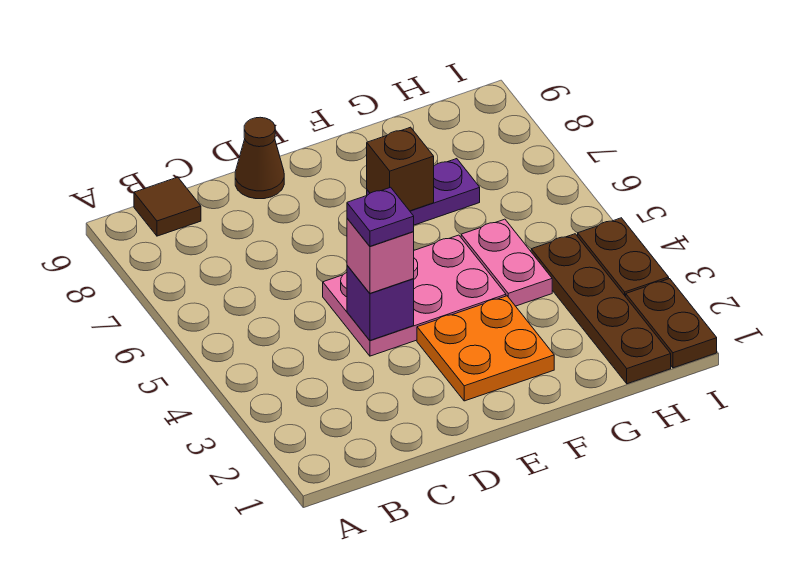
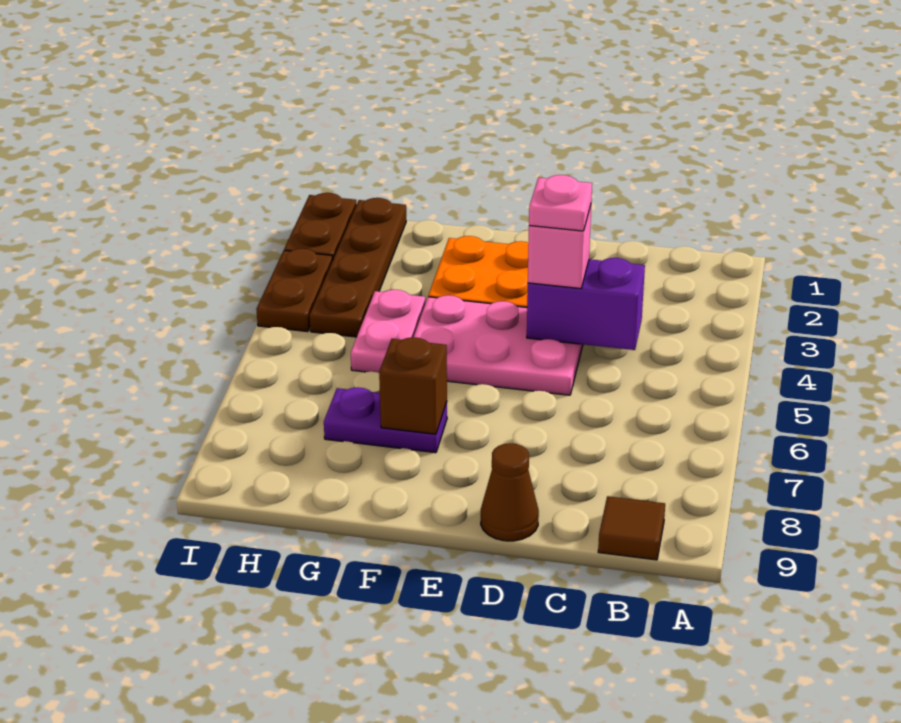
purple brick D4 level 2 -> purple brick C4:D4 level 2
purple plate D4 level 4 -> pink plate D4 level 4

